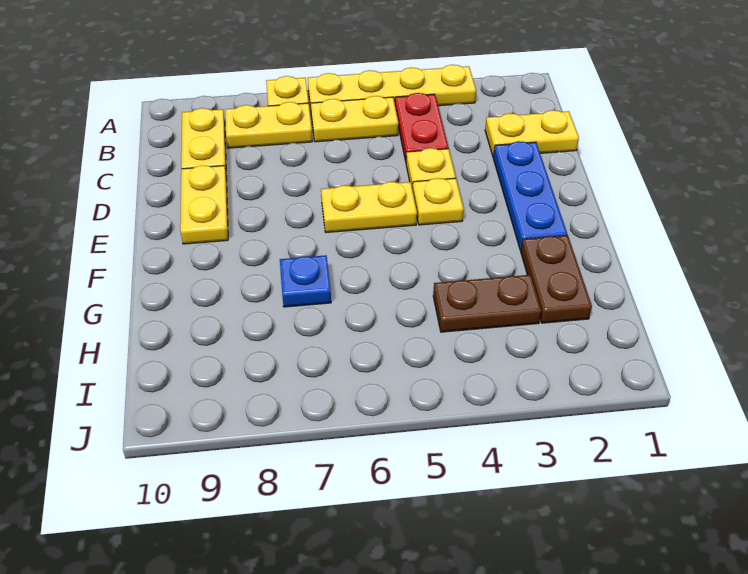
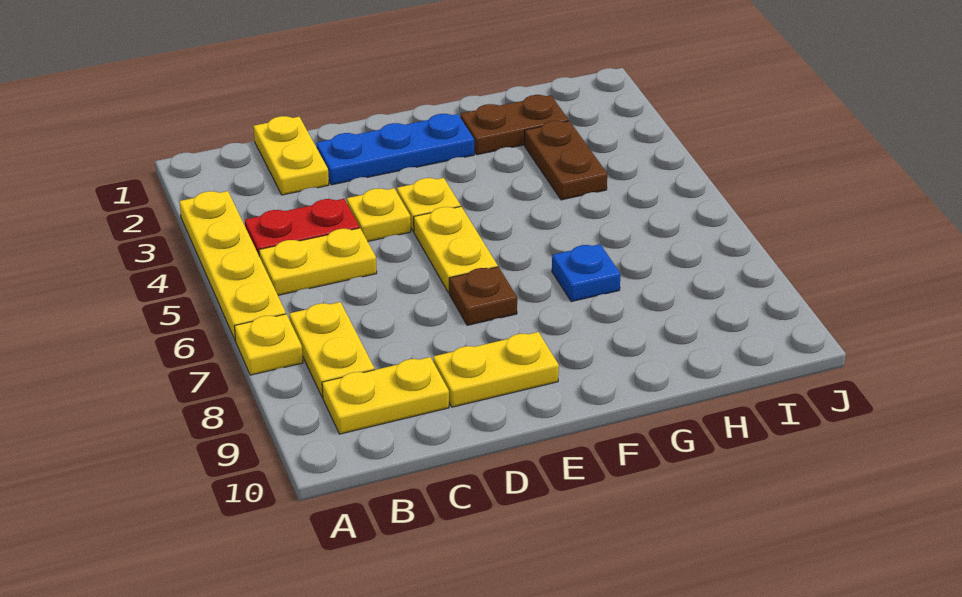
yellow plate B5:B6 level 1 -> yellow plate B5:C5 level 1
none -> brown plate E7 level 1

